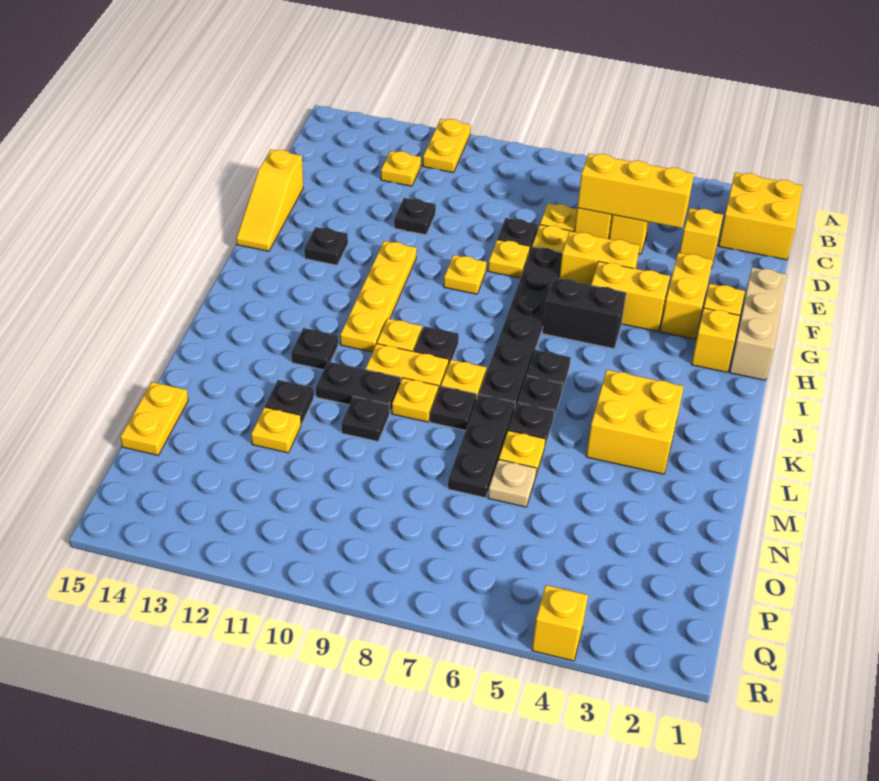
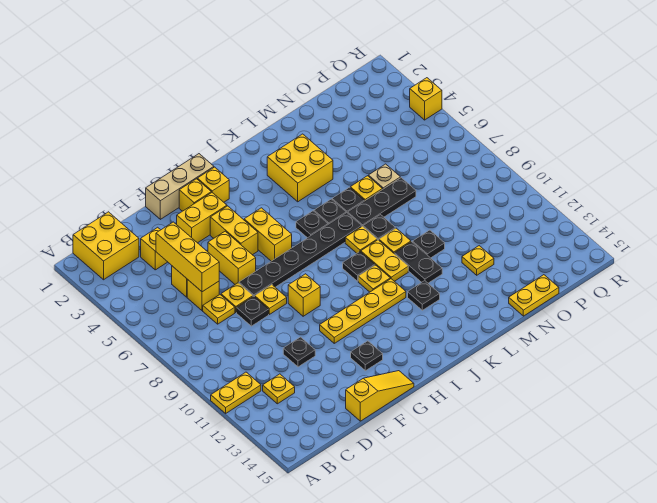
yellow plate G9 level 1 -> yellow brick G9 level 1
black brick H5:H6 level 1 -> yellow brick H5:H6 level 1
black plate M12 level 1 -> none

